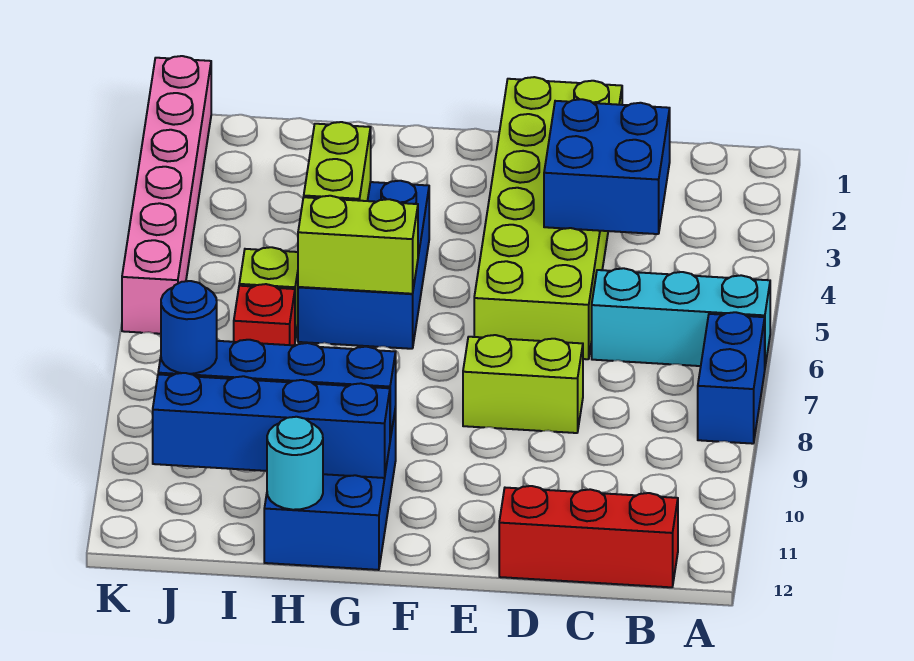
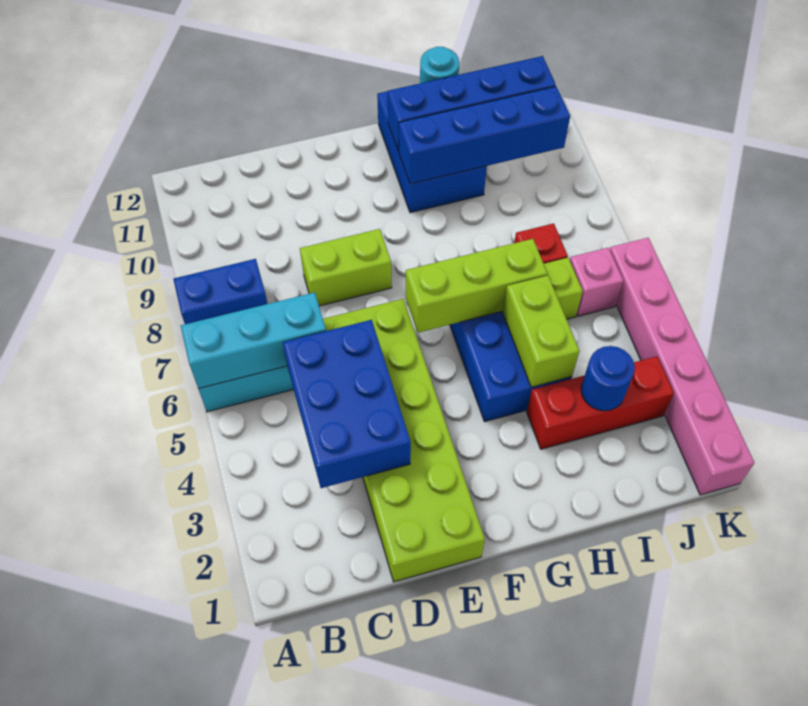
none -> cyan brick A6:C6 level 2
blue brick A7:A8 level 1 -> blue brick A8:B8 level 1
red brick B12:D12 level 1 -> red brick H3:J3 level 1
blue brick C3:D4 level 2 -> blue brick C3:D5 level 2
lime brick G6:H6 level 2 -> lime brick F6:H6 level 2
none -> pink brick J6 level 1
blue round brick J10 level 3 -> blue round brick I3 level 2

